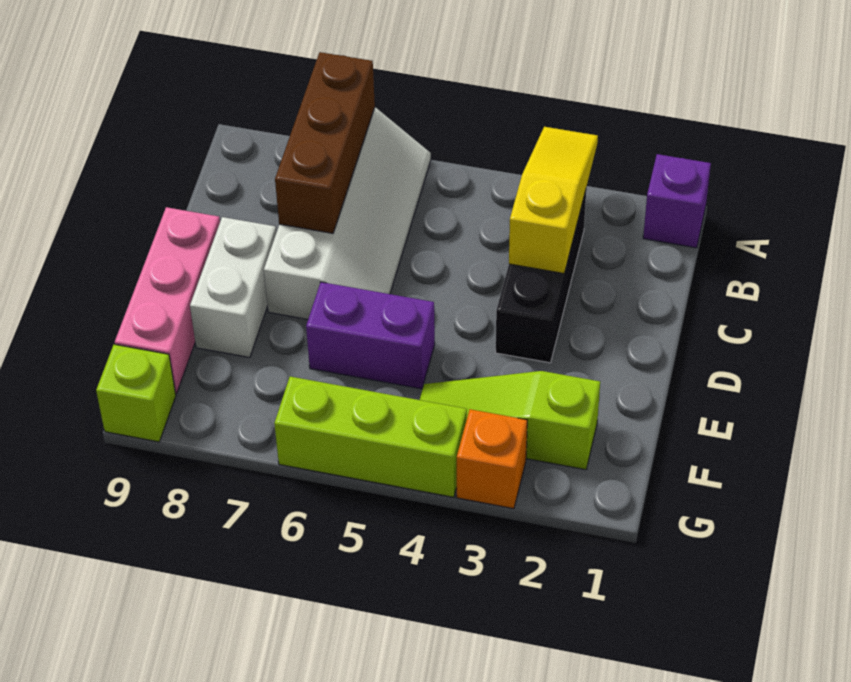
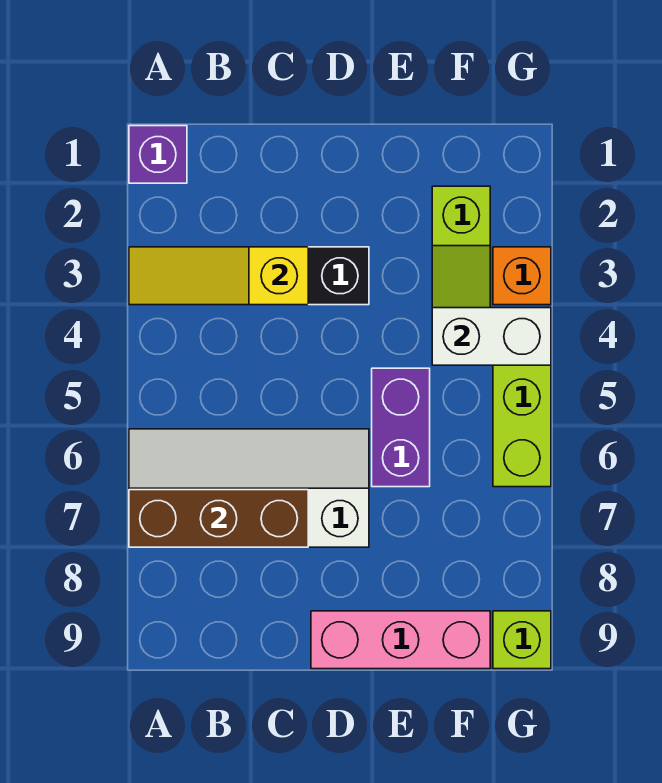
white brick D8:E8 level 1 -> white brick F4:G4 level 2

